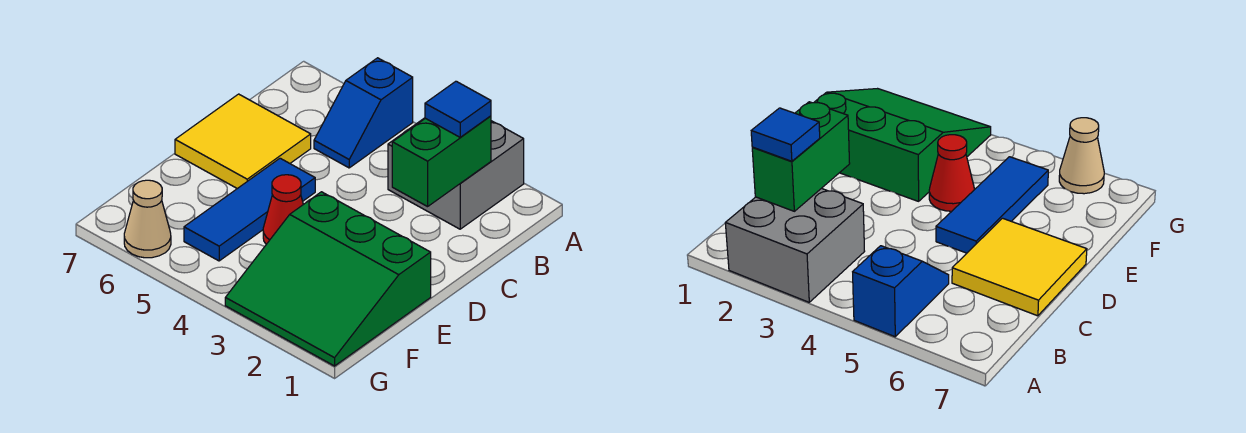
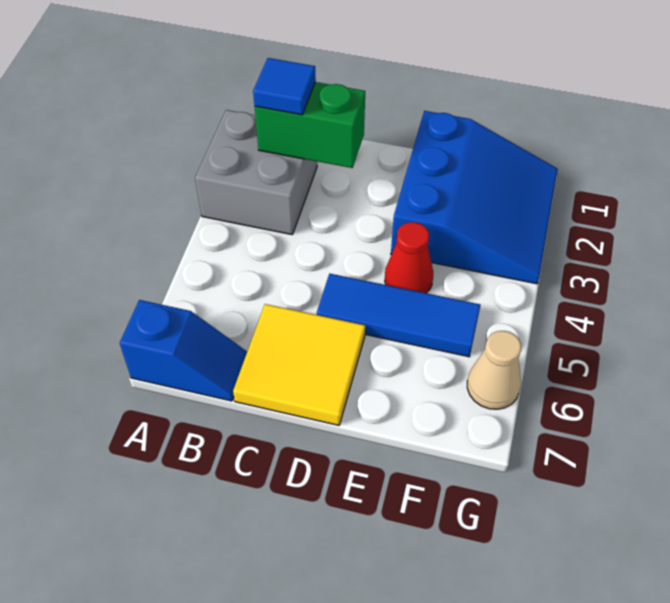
blue slope A5:B5 level 1 top A -> blue slope A7:B7 level 1 top A
green slope E1:G3 level 1 top E -> blue slope E1:G3 level 1 top E

